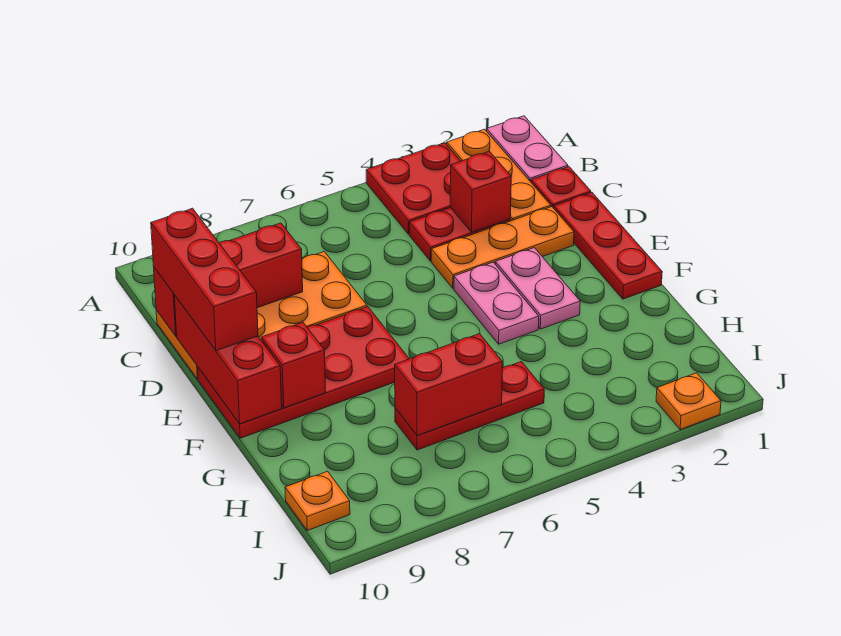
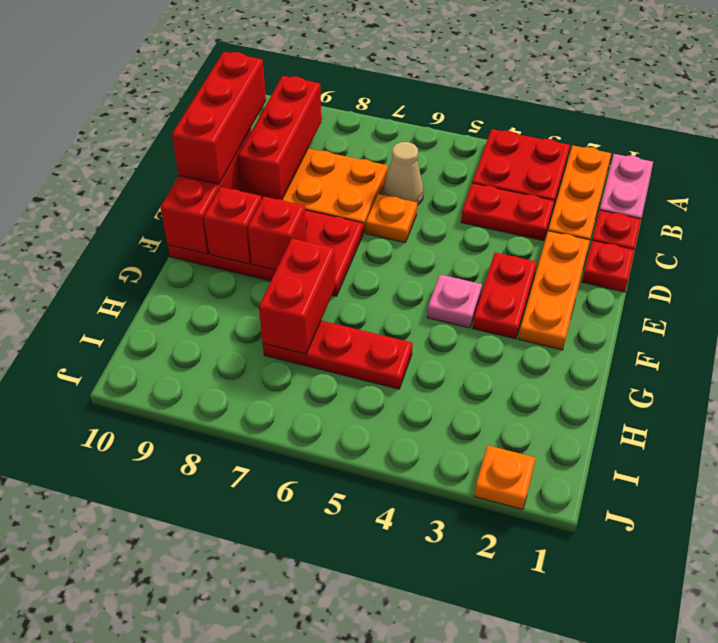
red brick C3 level 2 -> red brick F8 level 2
none -> tan cone C6 level 1
red brick C8:C10 level 2 -> red brick B9:D9 level 2
red plate D1:F1 level 1 -> red plate D1 level 1
orange plate D2:D4 level 1 -> orange plate D2:F2 level 1
pink plate E3:F3 level 1 -> red plate E3:F3 level 1
pink plate E4:F4 level 1 -> pink plate F4 level 1
red brick H6:H7 level 2 -> red brick G7:H7 level 2
orange plate I10 level 1 -> orange plate D6 level 1

